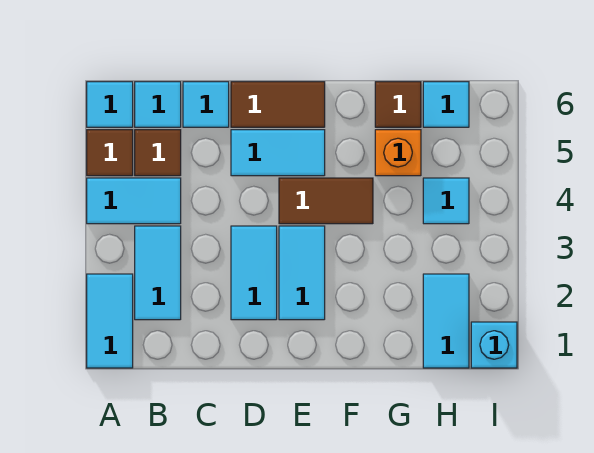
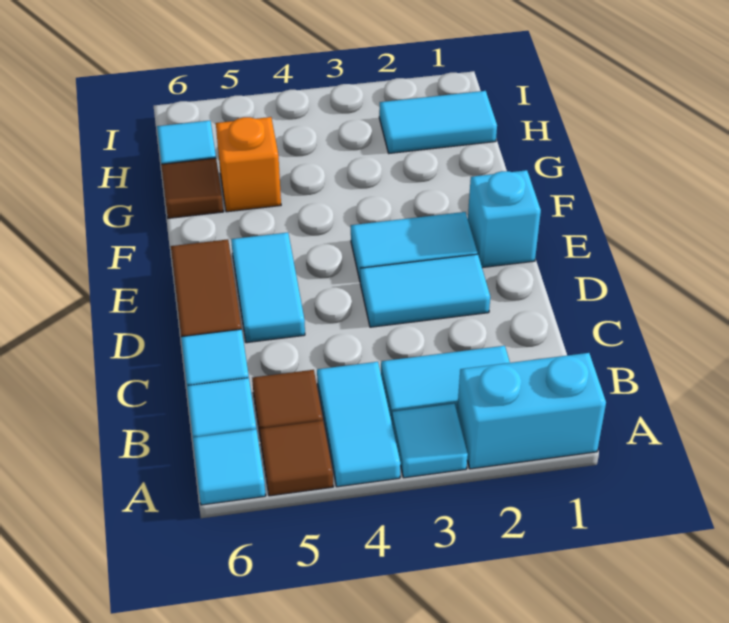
cyan tile A1:A2 level 1 -> cyan brick A1:A2 level 1
brown tile E4:F4 level 1 -> none
cyan tile H4 level 1 -> cyan tile A3 level 1
cyan brick I1 level 1 -> cyan brick E1 level 1

